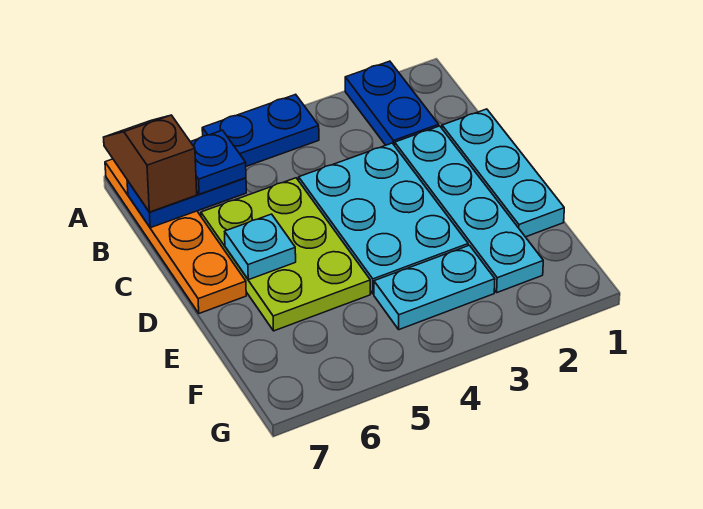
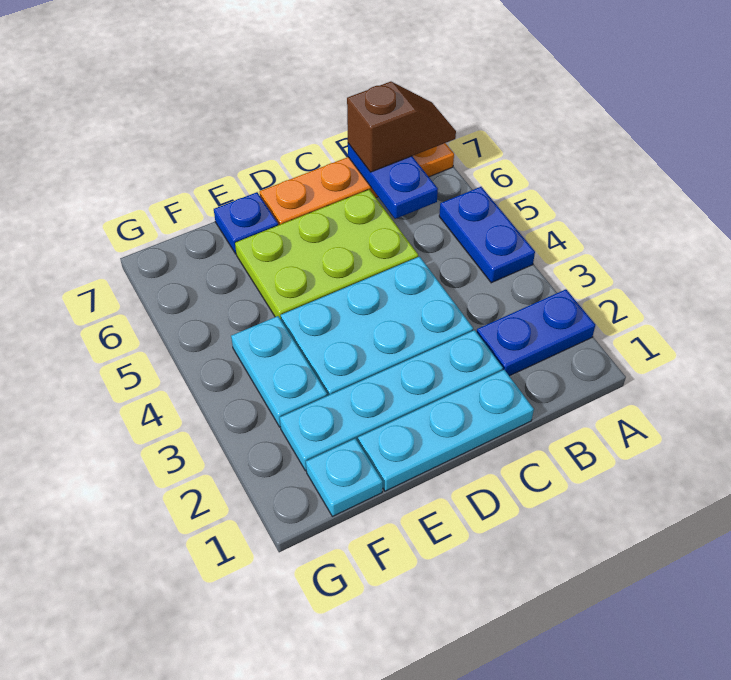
blue plate B6 level 3 -> blue plate E7 level 1
cyan plate D6 level 2 -> cyan plate F1 level 1

